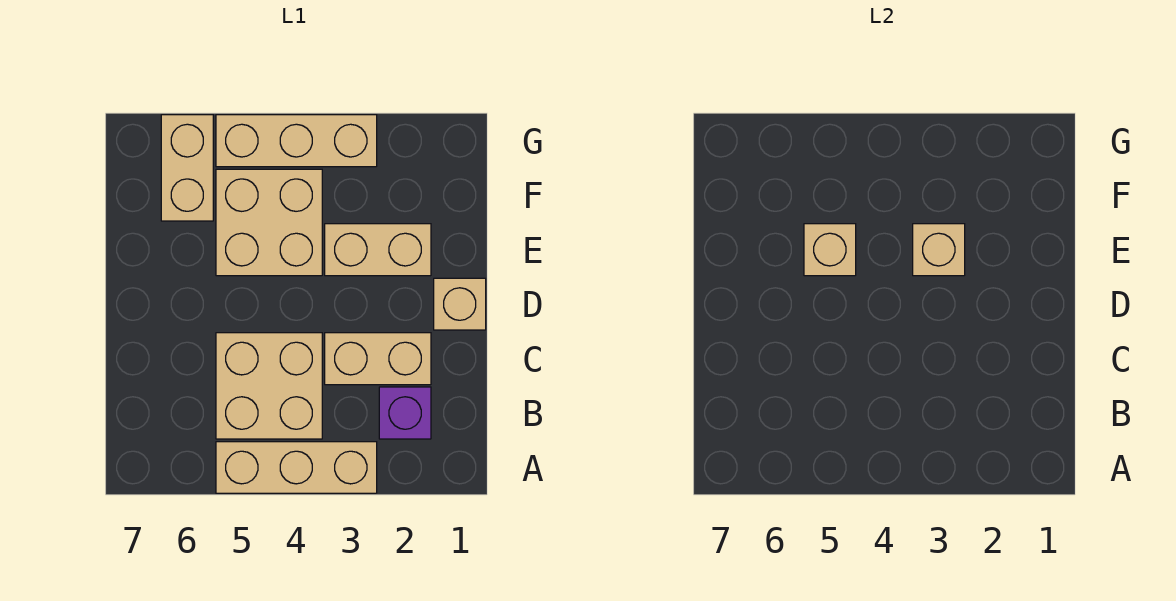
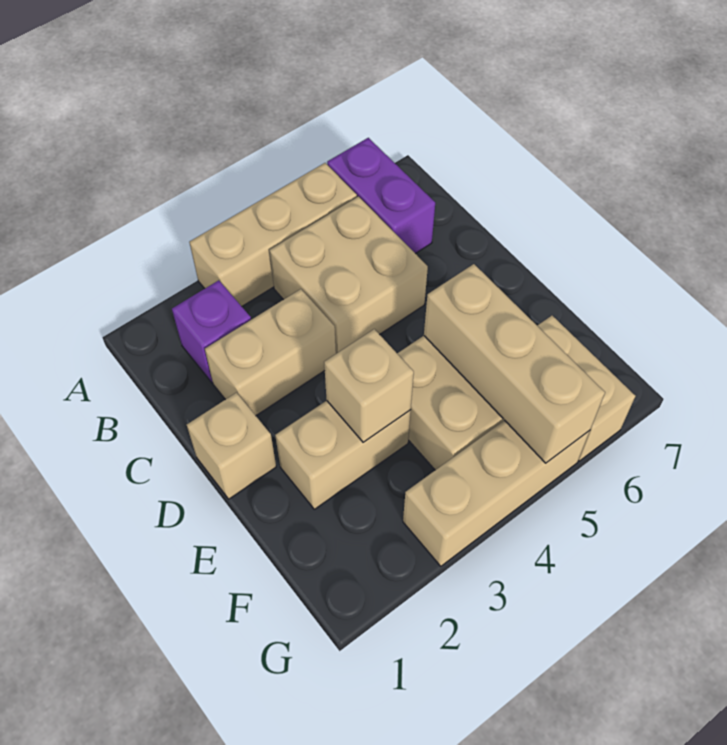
none -> purple brick A6:B6 level 1
tan brick E5 level 2 -> tan brick E5:G5 level 2

